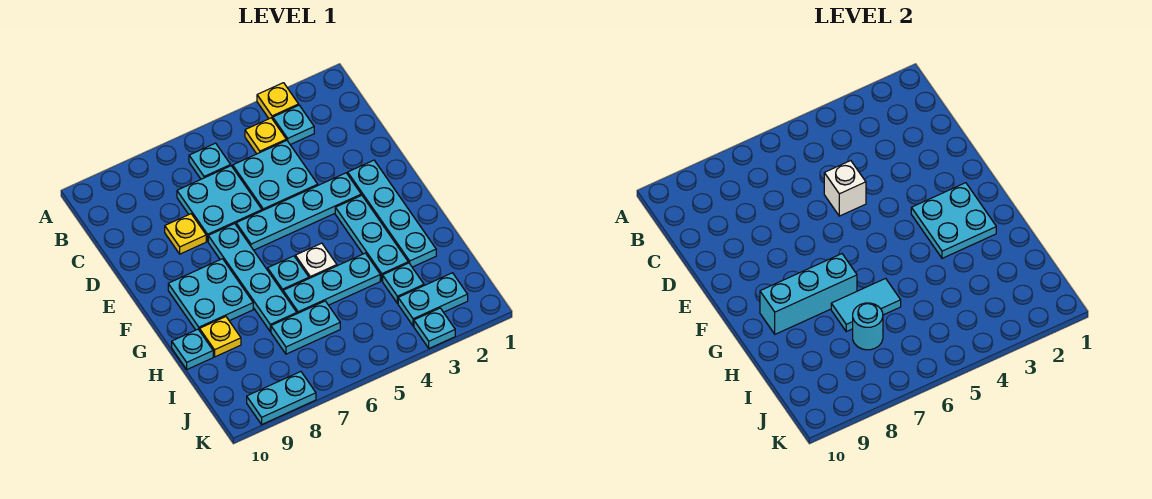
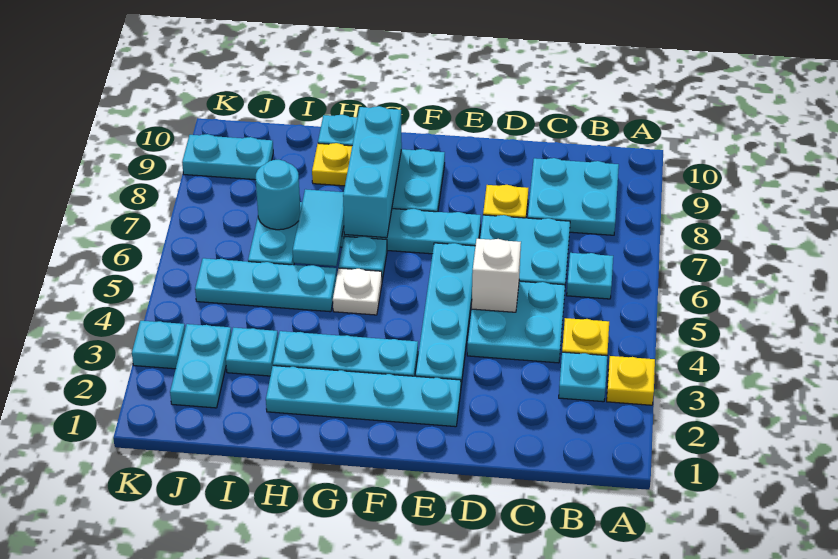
cyan plate F2:G3 level 2 -> cyan plate B8:C9 level 1
cyan plate H4:H6 level 1 -> cyan plate H5:J5 level 1
cyan plate K8:K9 level 1 -> cyan plate J9:K9 level 1

